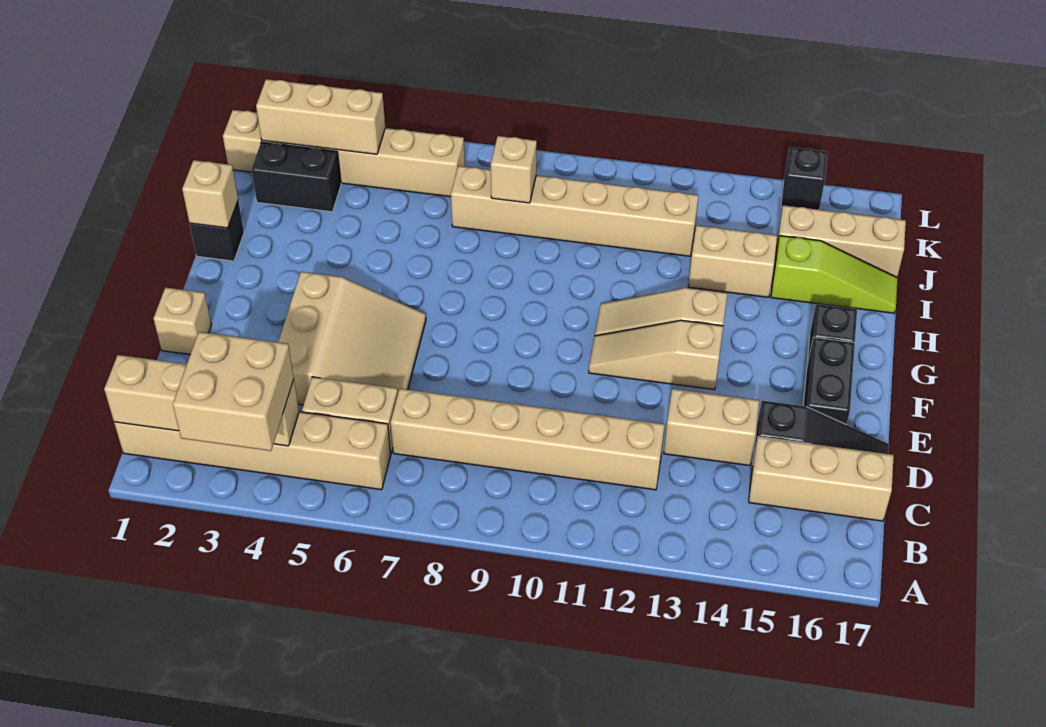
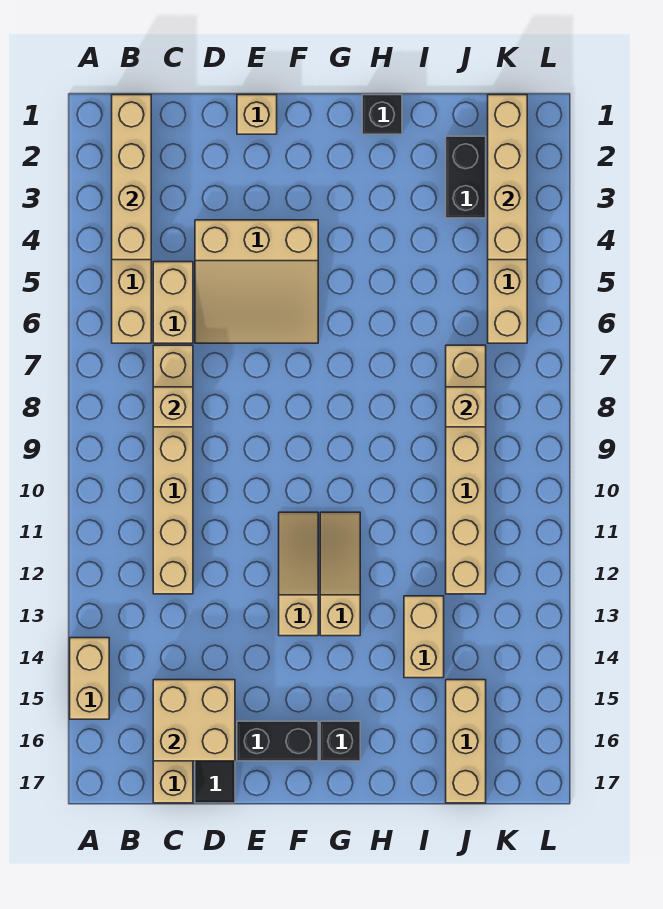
tan brick A3:B4 level 3 -> tan brick C15:D16 level 2
tan brick D13:D14 level 1 -> tan brick A14:A15 level 1
tan brick H1 level 2 -> tan brick C8 level 2
lime slope I15:I17 level 1 top 15 -> none
tan brick K2:K4 level 2 -> tan brick K1:K4 level 2
black brick L15 level 1 -> none

